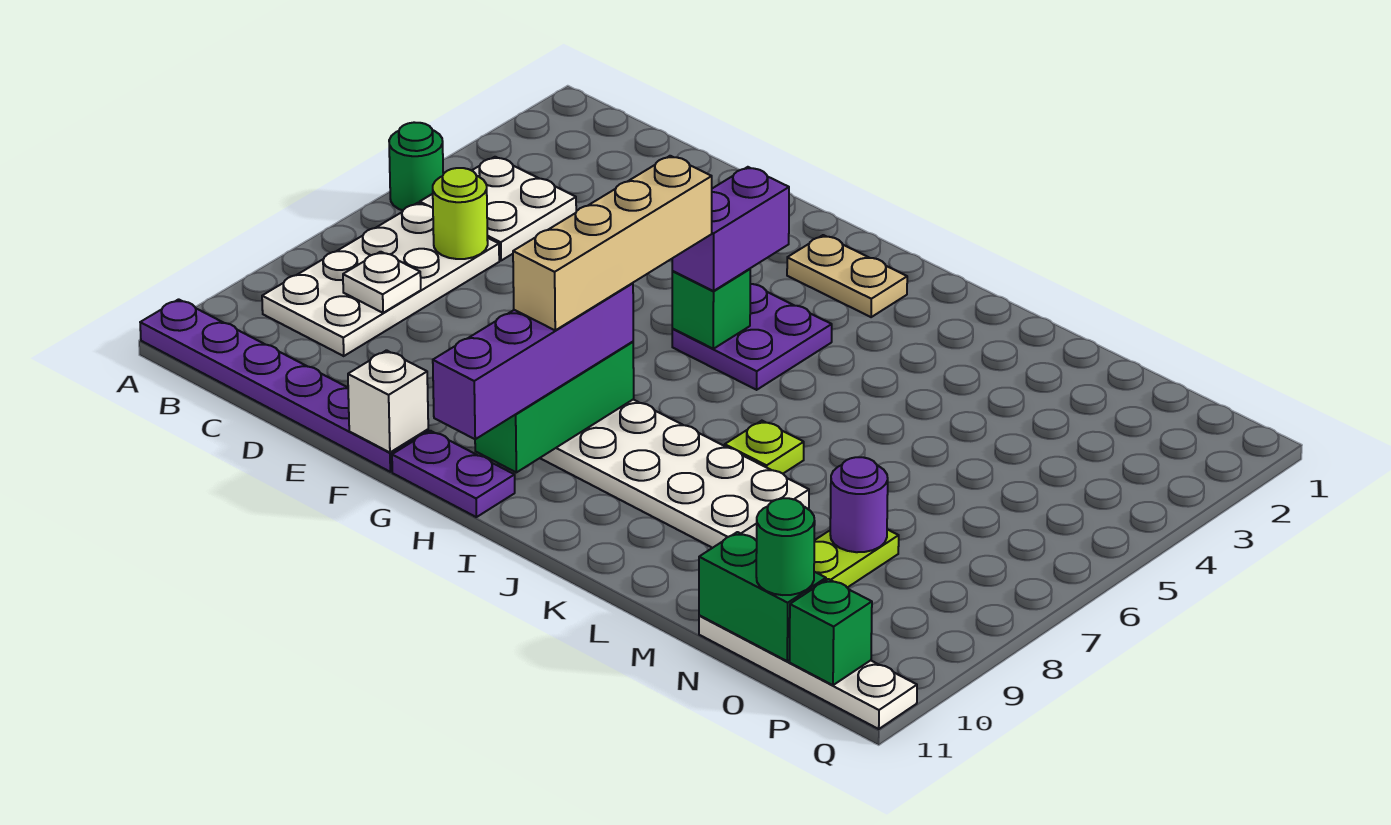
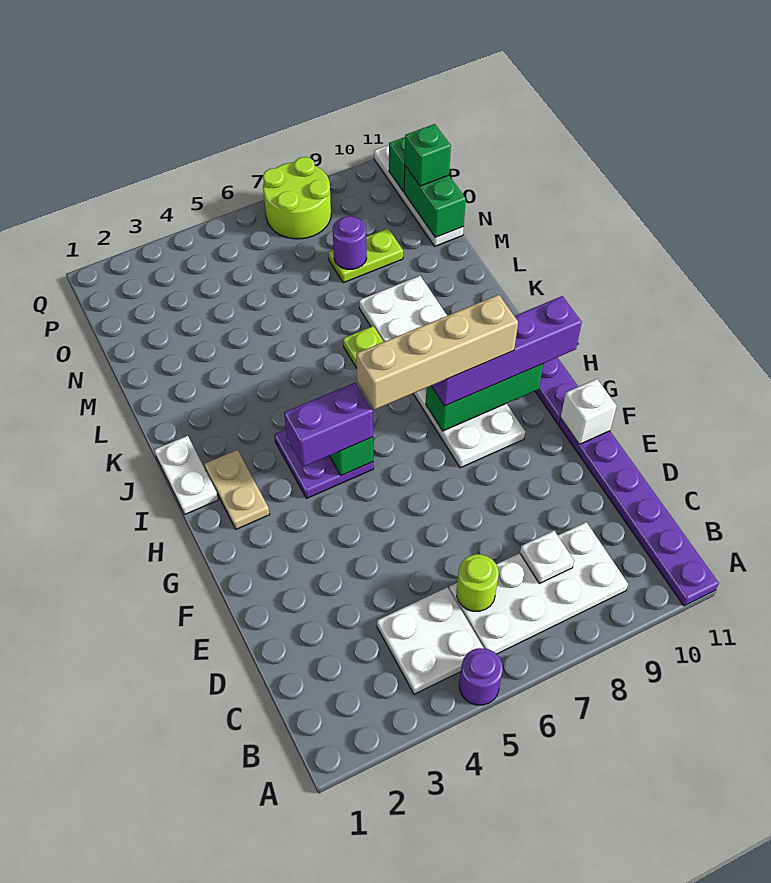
green round brick A5 level 1 -> purple round brick A5 level 1
none -> white plate I1:J1 level 1
green round brick O11 level 3 -> green brick O11 level 3
none -> lime round brick P7:Q8 level 1

